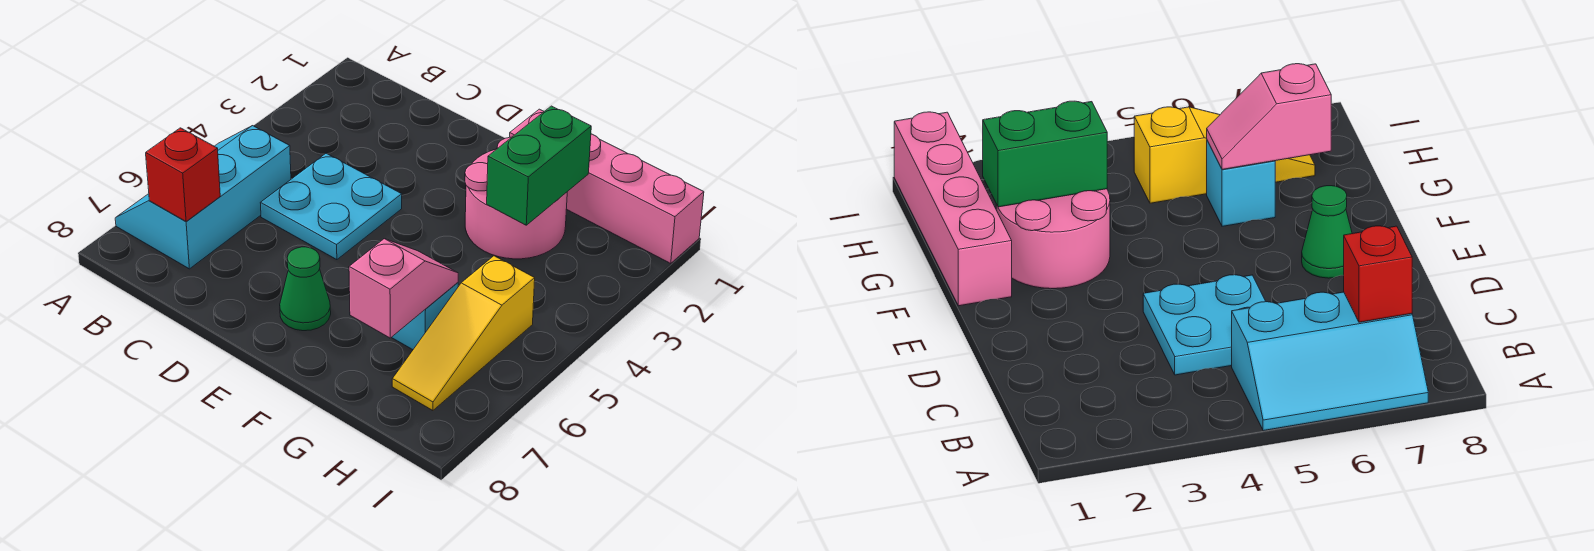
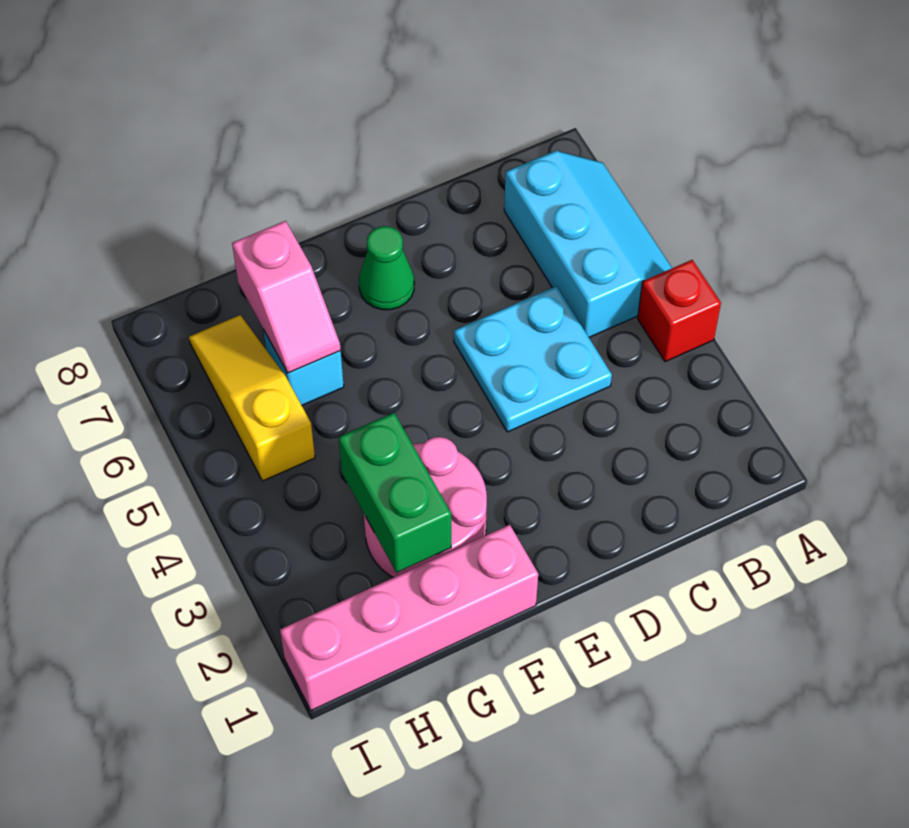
red brick B7 level 2 -> red brick A4 level 1

